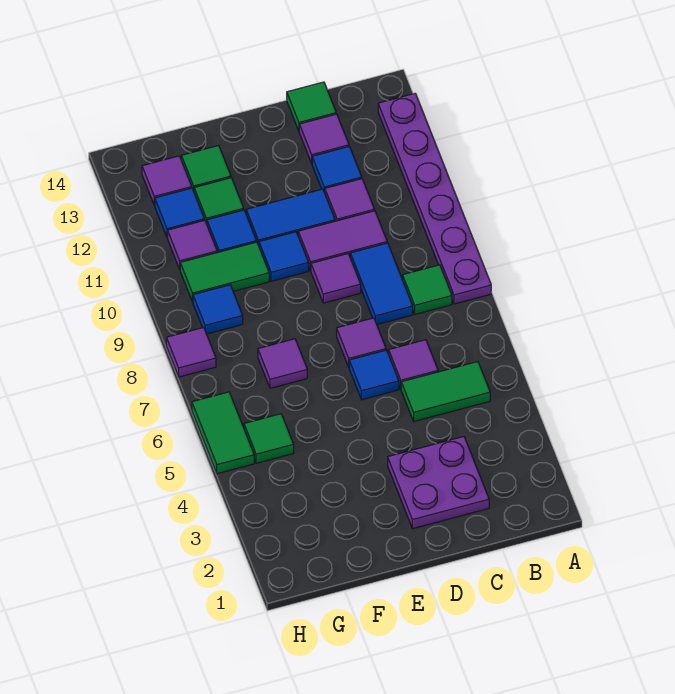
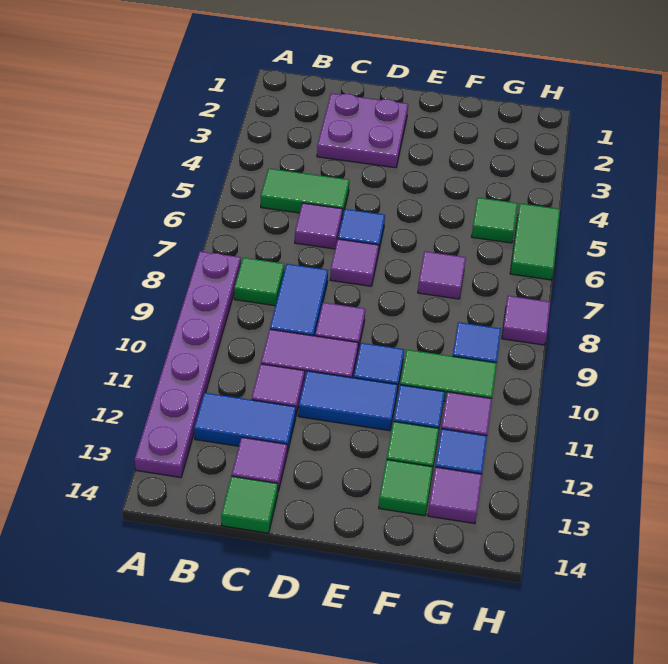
blue tile C12 level 1 -> blue tile B12:C12 level 1

